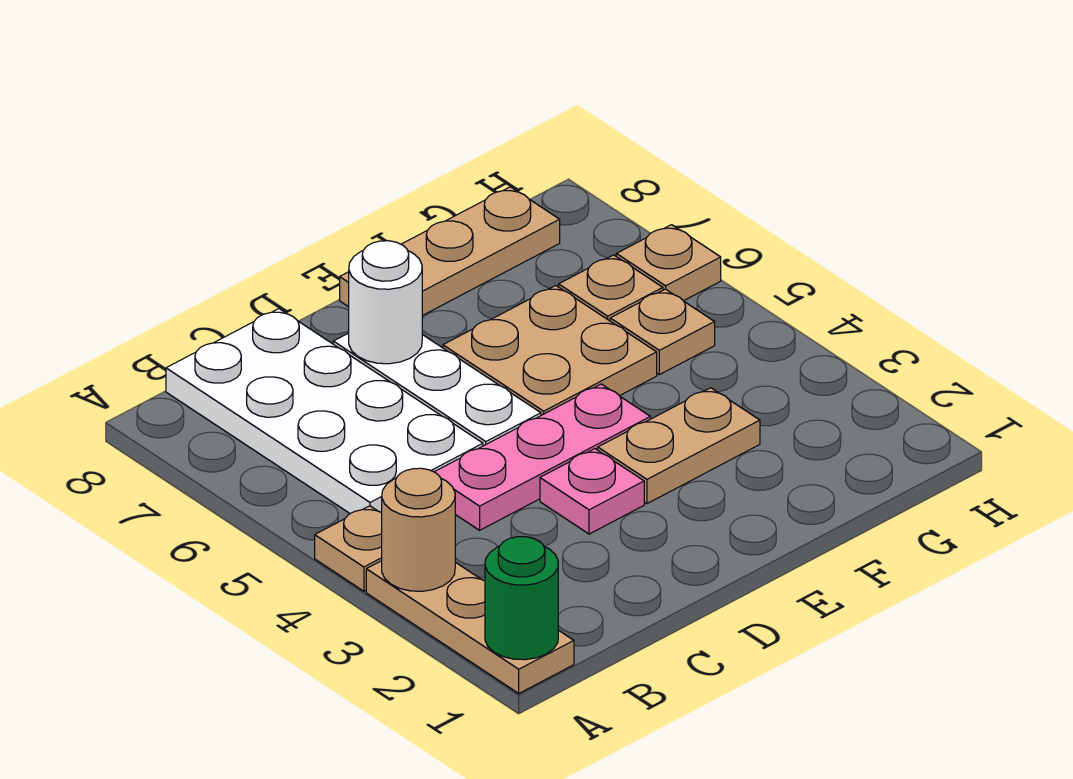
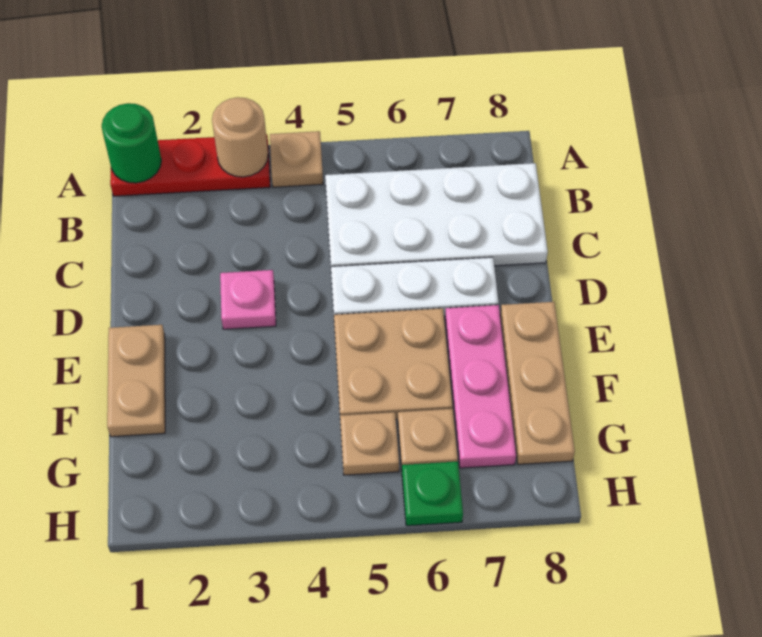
tan plate A1:A3 level 1 -> red plate A1:A3 level 1
pink plate C4:E4 level 1 -> pink plate E7:G7 level 1
white round brick D7 level 2 -> none
tan plate E3:F3 level 1 -> tan plate E1:F1 level 1
tan plate H6 level 1 -> green plate H6 level 1

